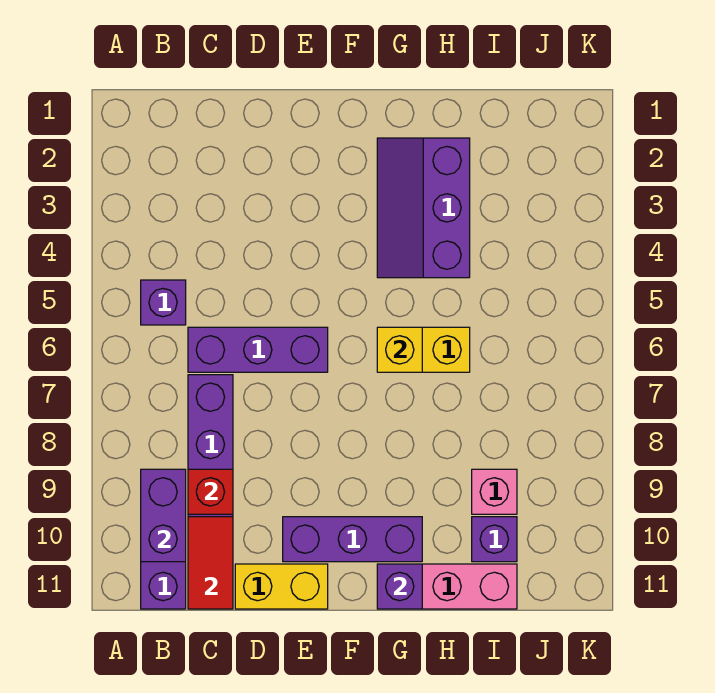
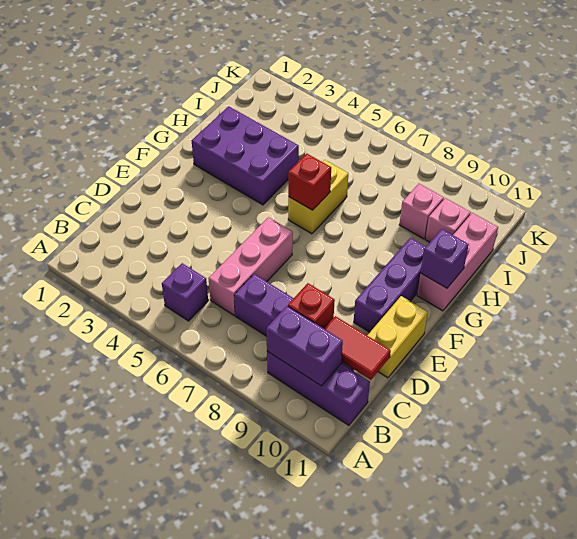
purple brick C6:E6 level 1 -> pink brick C6:E6 level 1
purple slope G2:H4 level 1 top H -> purple brick G2:H4 level 1
yellow brick G6 level 2 -> red brick G6 level 2
purple brick I10 level 1 -> pink brick I10 level 1

